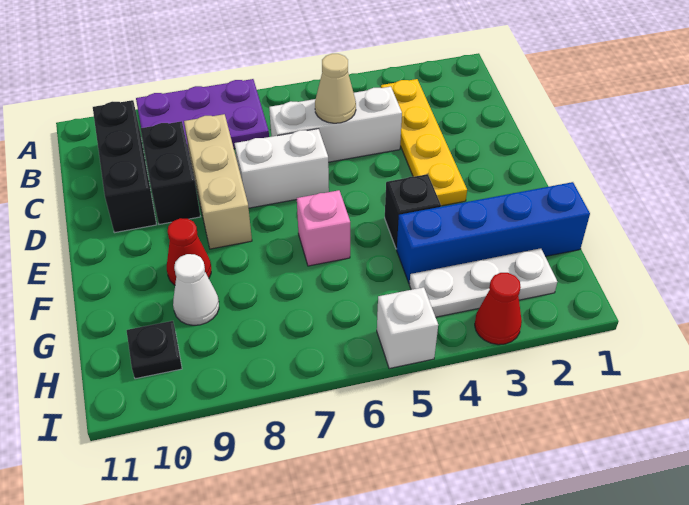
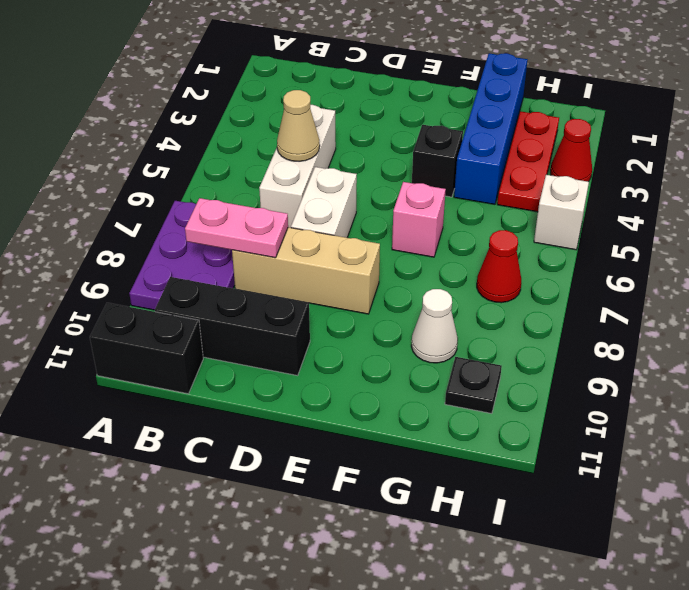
yellow plate B3:E3 level 1 -> none
none -> pink plate B8:C8 level 2
black brick C9:D9 level 1 -> black brick A11:B11 level 1
red cone F9 level 1 -> red cone H7 level 1
white plate H2:H4 level 1 -> red plate H2:H4 level 1

